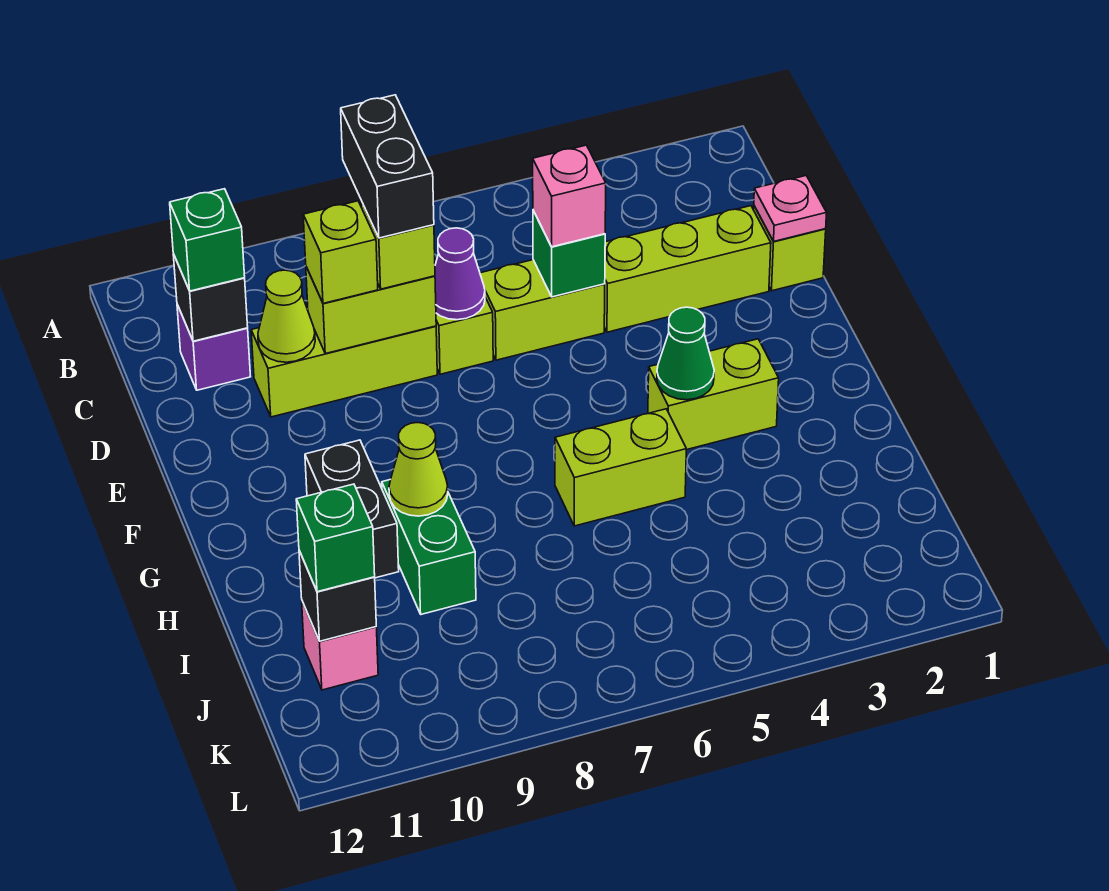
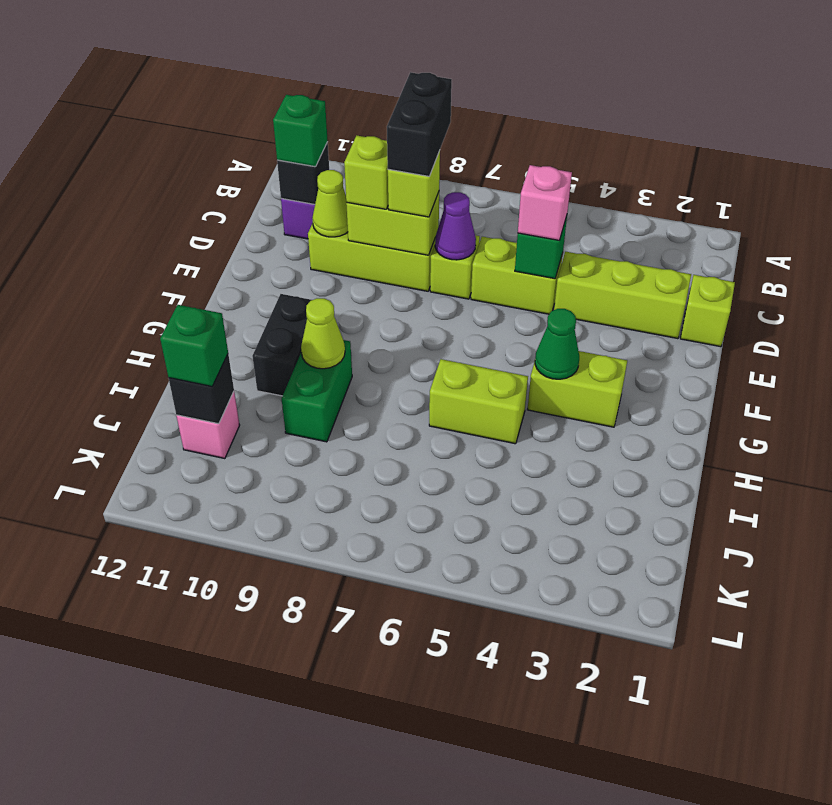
pink plate D1 level 2 -> none

